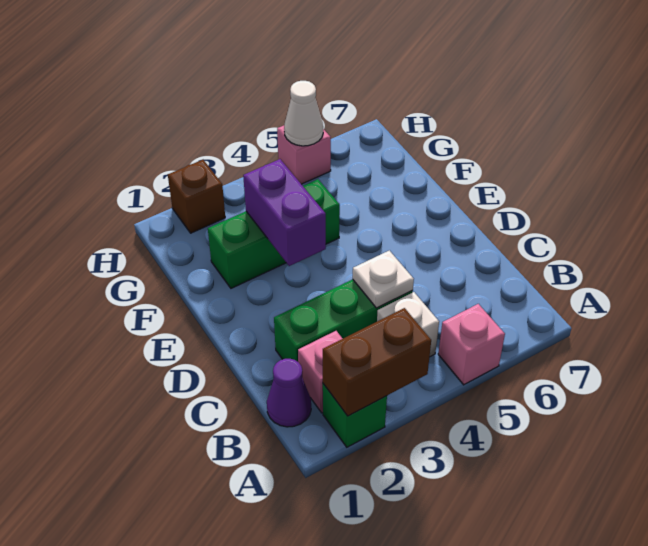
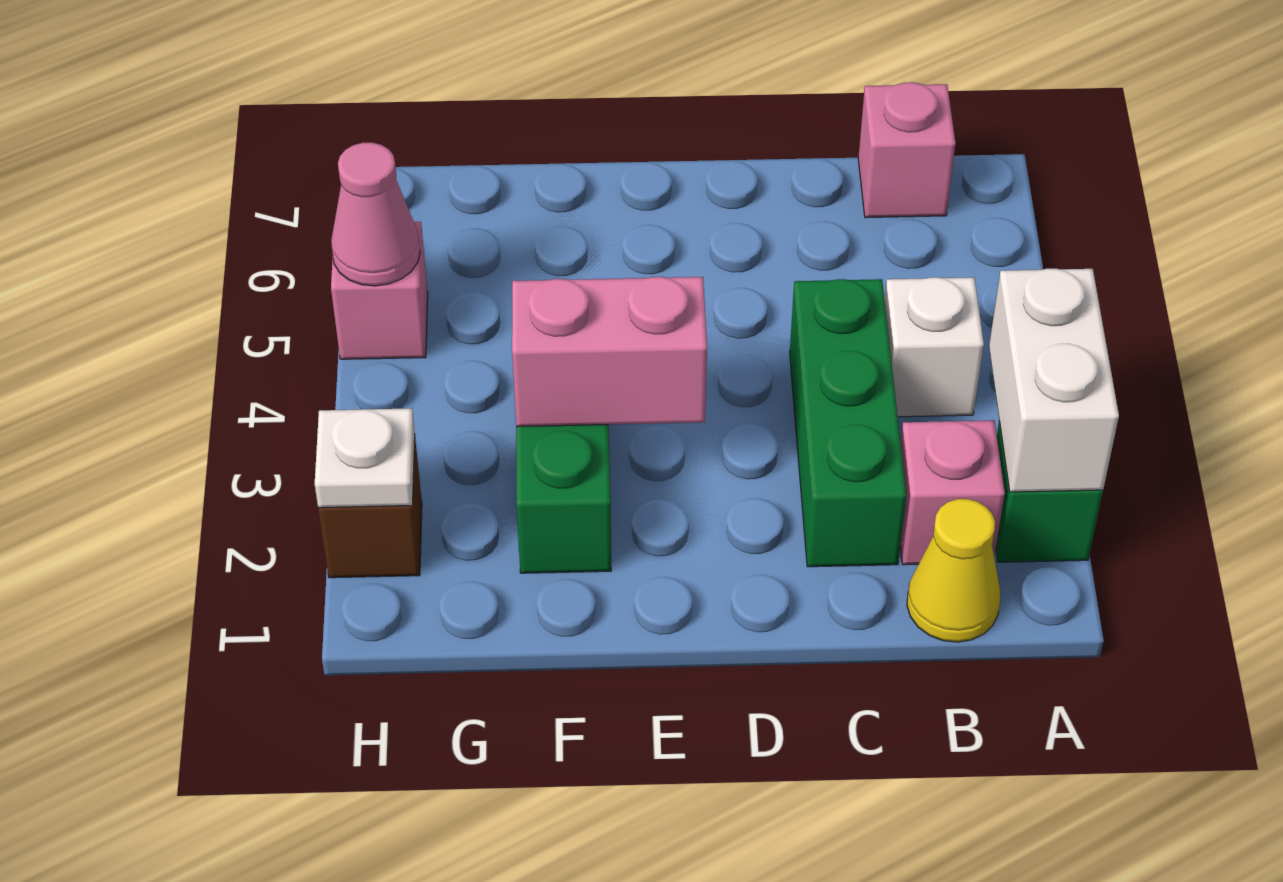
brown brick A2:A3 level 2 -> white brick A2:A3 level 2
pink brick A5 level 1 -> pink brick B7 level 1
purple cone B1 level 1 -> yellow cone B1 level 1
white plate C4 level 2 -> white plate H2 level 2
purple brick E3:F3 level 2 -> pink brick E3:F3 level 2
white cone H5 level 2 -> pink cone H5 level 2

